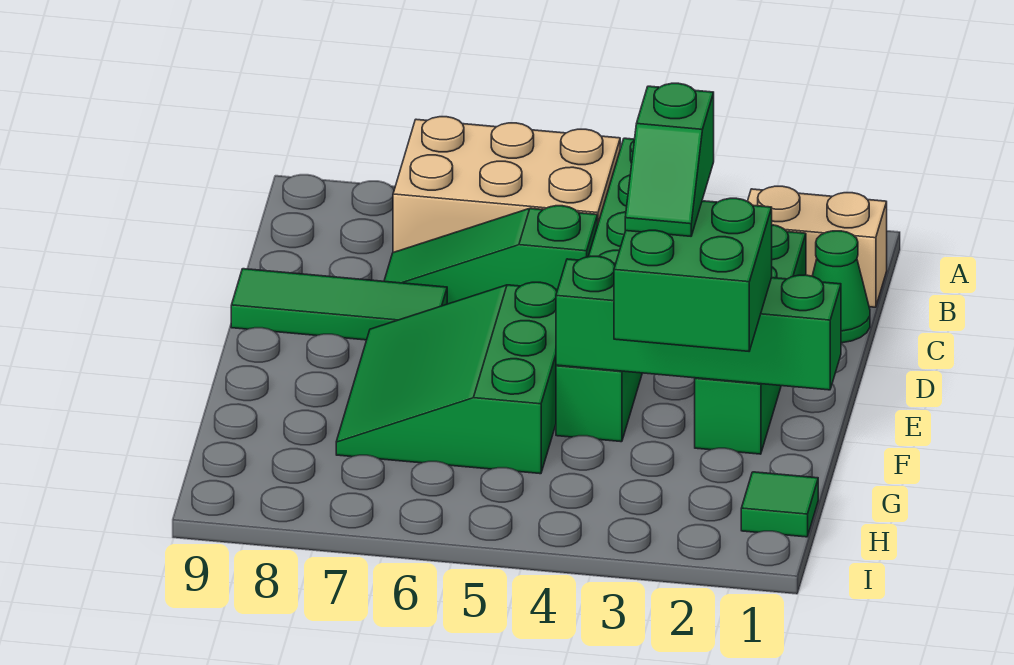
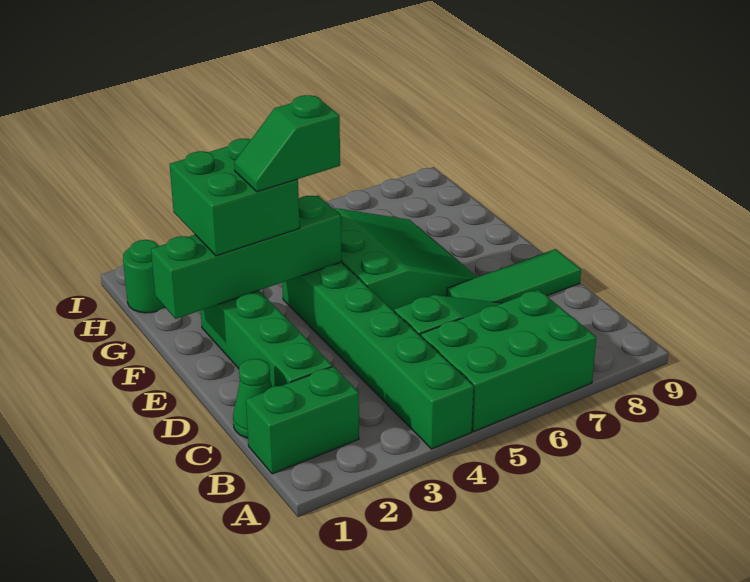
tan brick A5:B7 level 1 -> green brick A5:B7 level 1
tan brick B1:B2 level 1 -> green brick B1:B2 level 1
green slope E3:F3 level 4 top E -> green slope F3:F4 level 4 top 4
green tile H1 level 1 -> green round brick H1 level 1

